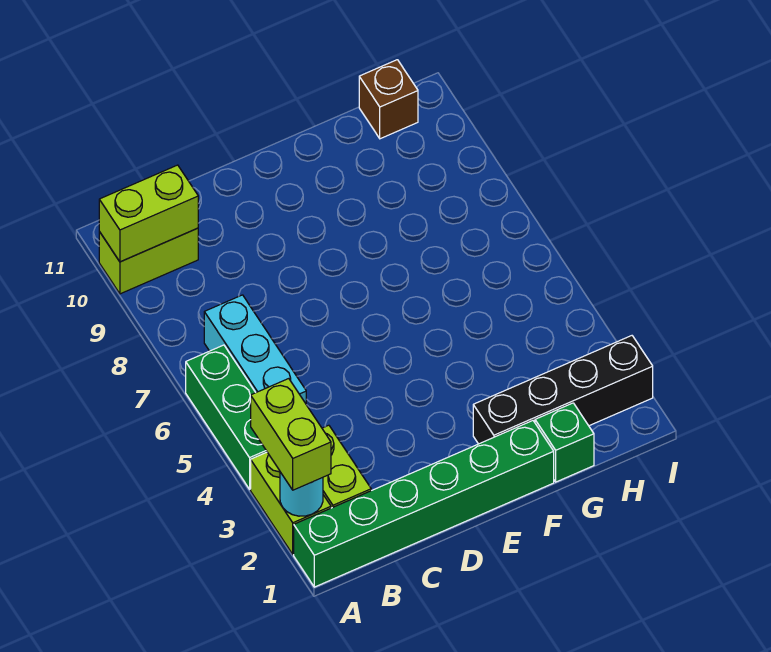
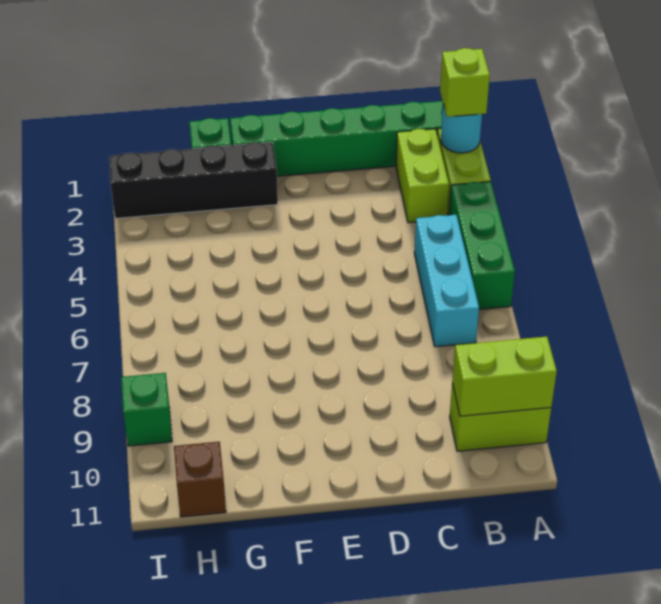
lime brick A2:A3 level 3 -> lime brick A2 level 3
none -> green brick I9 level 1

